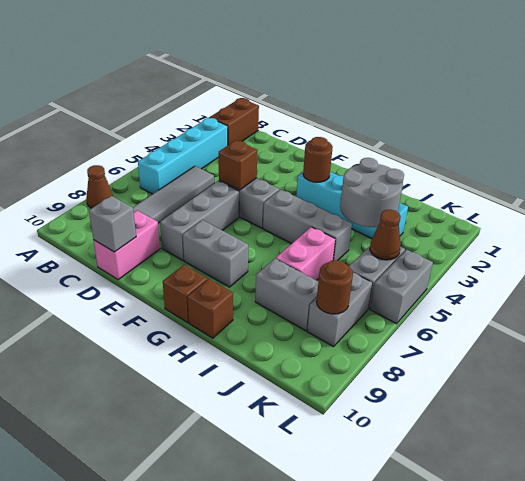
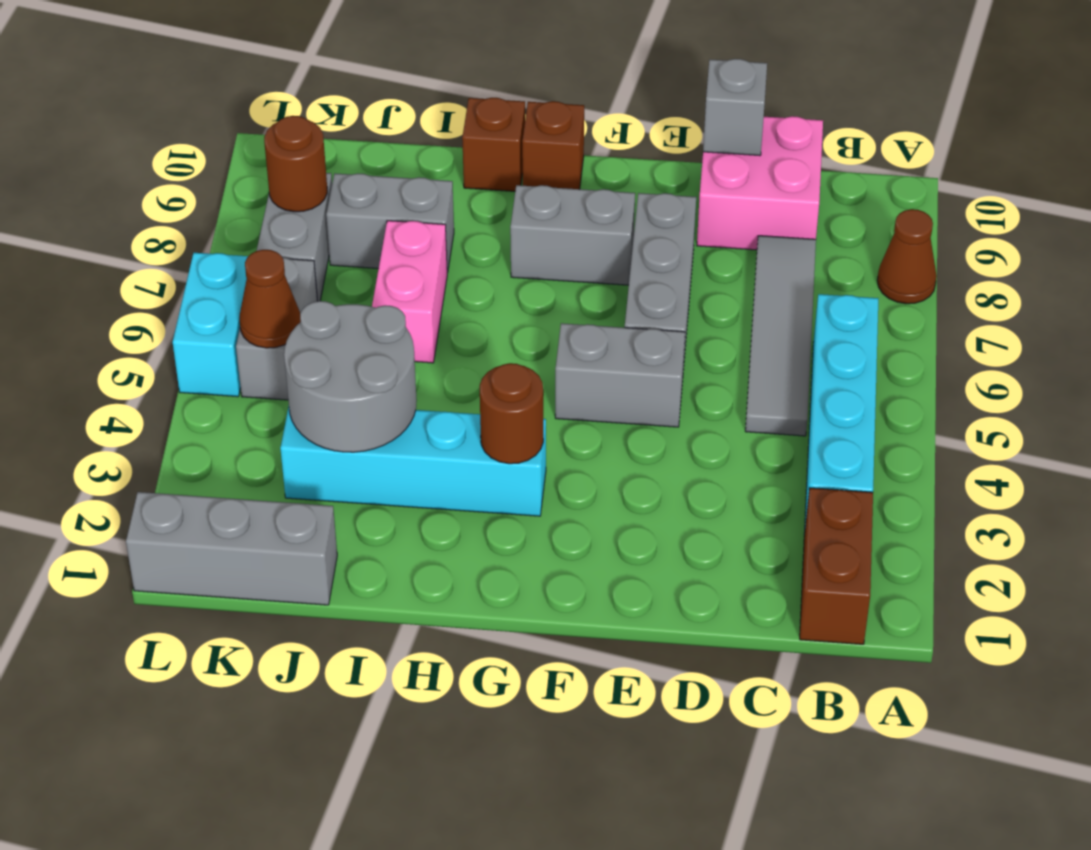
pink brick D9:D10 level 1 -> pink brick C9:D10 level 1
brown brick E5 level 2 -> none
grey brick G5:I5 level 1 -> grey brick J1:L1 level 1
grey brick L5:L6 level 1 -> cyan brick L5:L6 level 1

